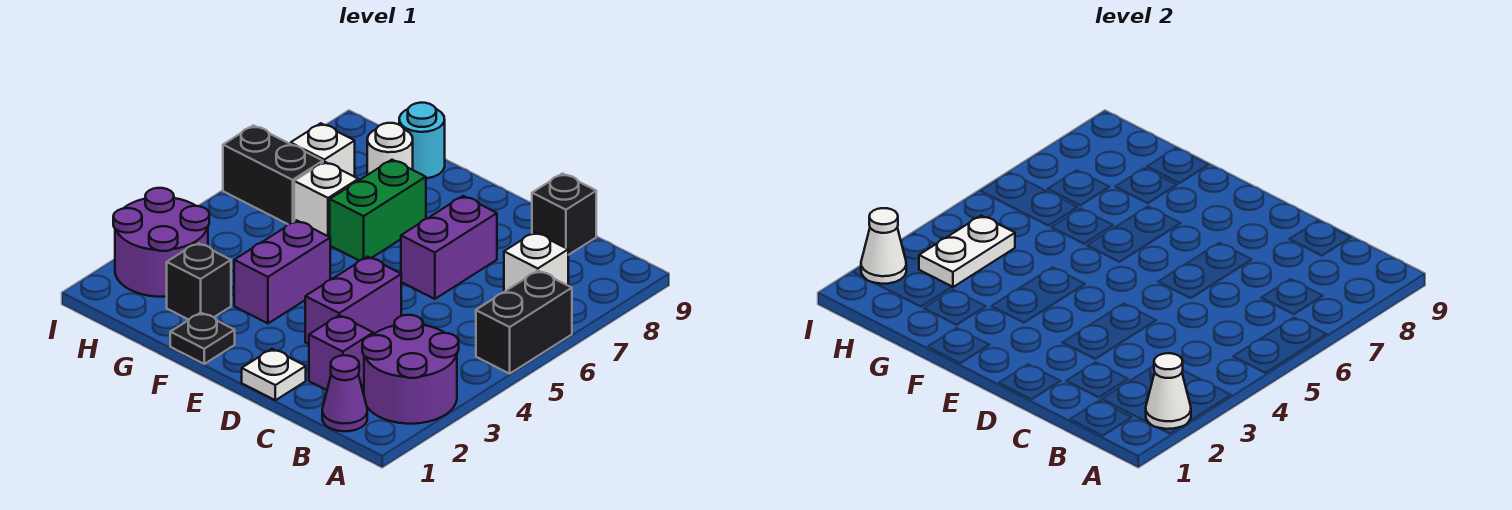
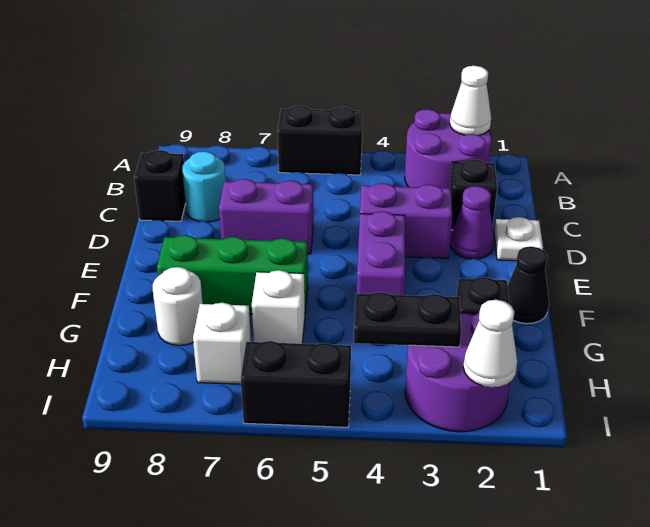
purple cone B1 level 1 -> purple cone D2 level 1
white brick B7 level 1 -> none
purple brick C2 level 1 -> black brick C2 level 1
black plate F1 level 1 -> black cone F1 level 1
purple brick F3:F4 level 1 -> purple brick E4:F4 level 1
green brick F6:F7 level 1 -> green brick F6:F8 level 1
cyan round brick G9 level 1 -> cyan round brick C8 level 1
white plate H3:H4 level 2 -> black plate H3:H4 level 2
black brick H6:I6 level 1 -> black brick I5:I6 level 1

